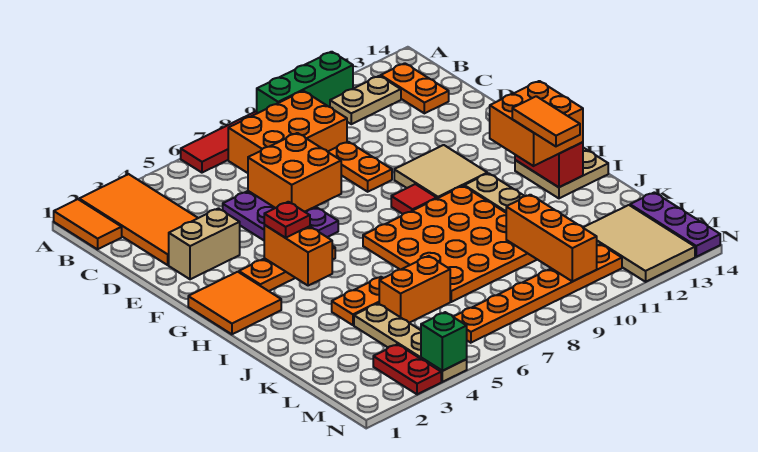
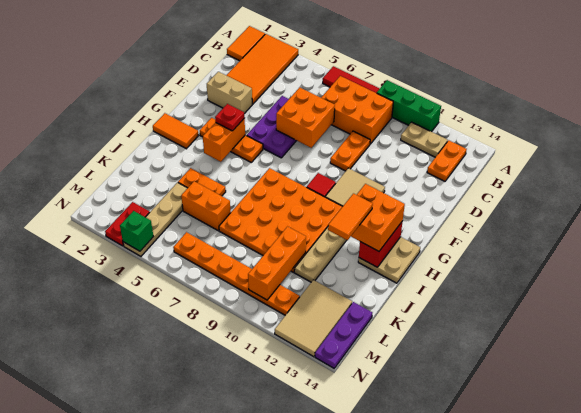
orange tile G1:H2 level 1 -> orange tile H1:H2 level 1

